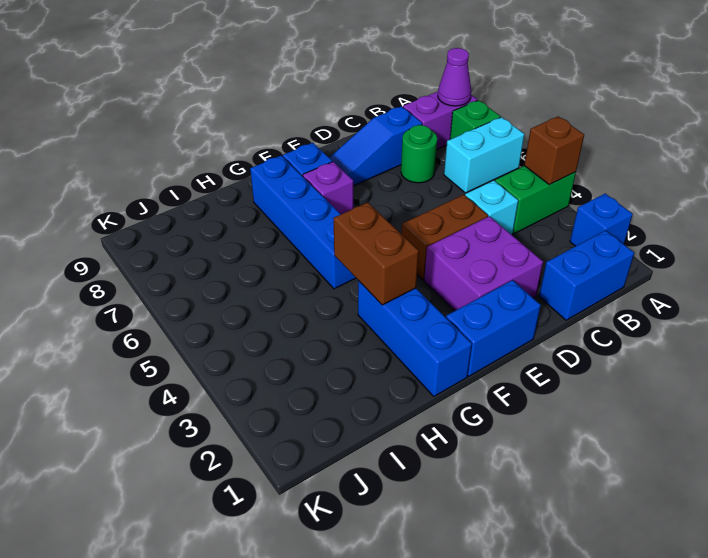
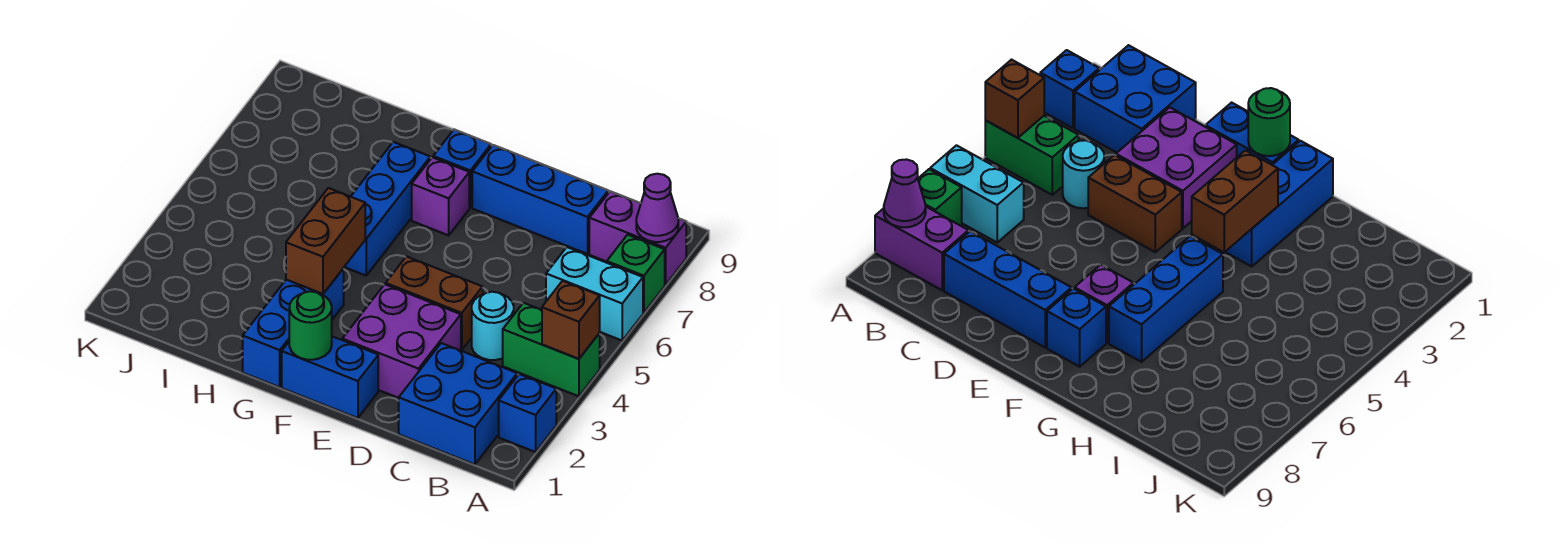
blue brick B1:C1 level 1 -> blue brick B1:C2 level 1
cyan brick C4 level 1 -> cyan round brick C4 level 1
green round brick C7 level 1 -> green round brick F1 level 2
blue slope C8:E8 level 1 top C -> blue brick C8:E8 level 1
blue brick G5:G8 level 1 -> blue brick G5:G7 level 1

